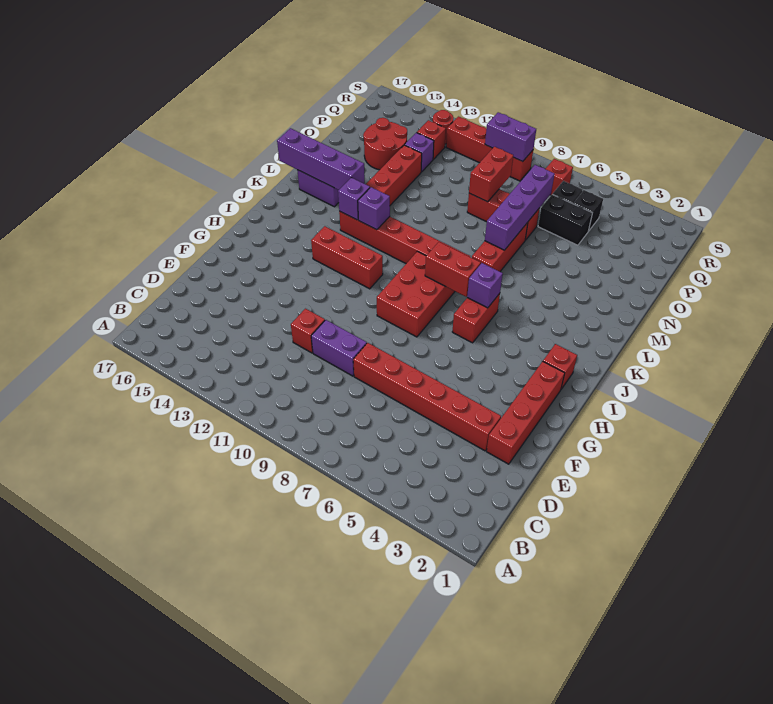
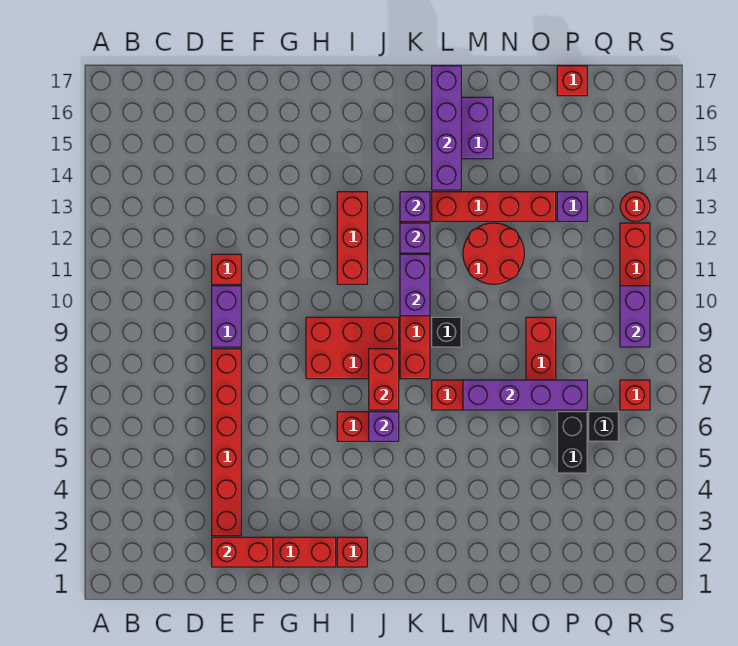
none -> purple brick K10:K11 level 2
red brick O9:P9 level 2 -> red brick E2:F2 level 2
red round brick O14:P15 level 1 -> red round brick M11:N12 level 1
black brick Q5 level 1 -> black brick L9 level 1
red brick Q13 level 1 -> red brick P17 level 1

